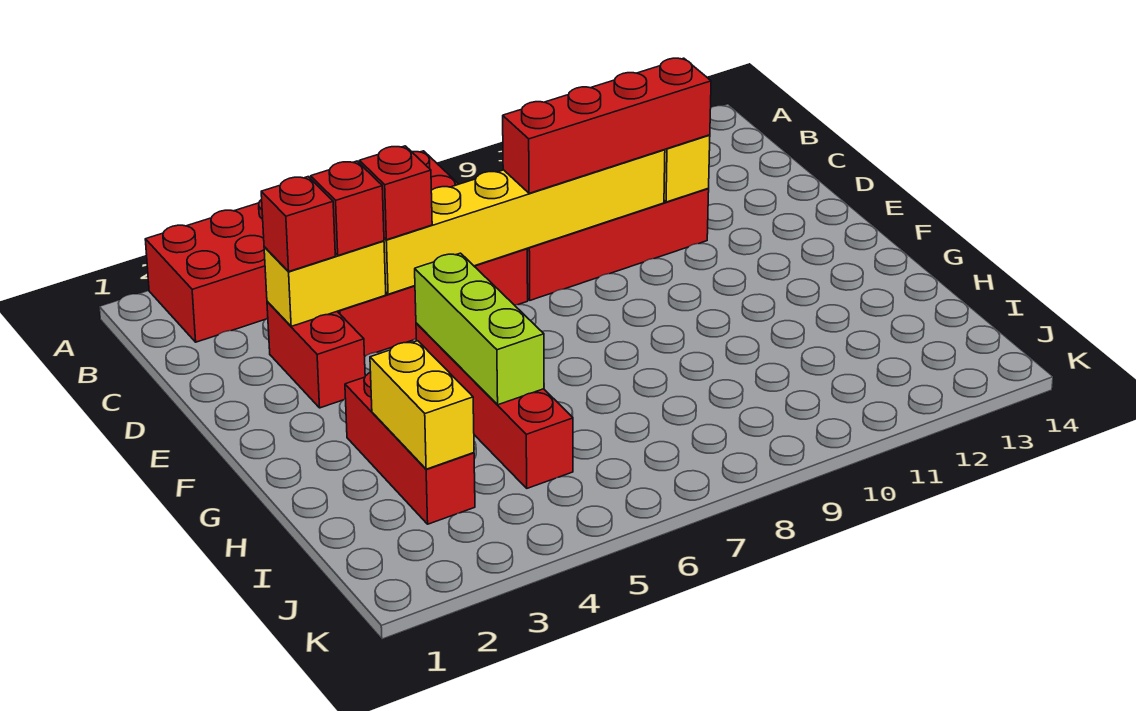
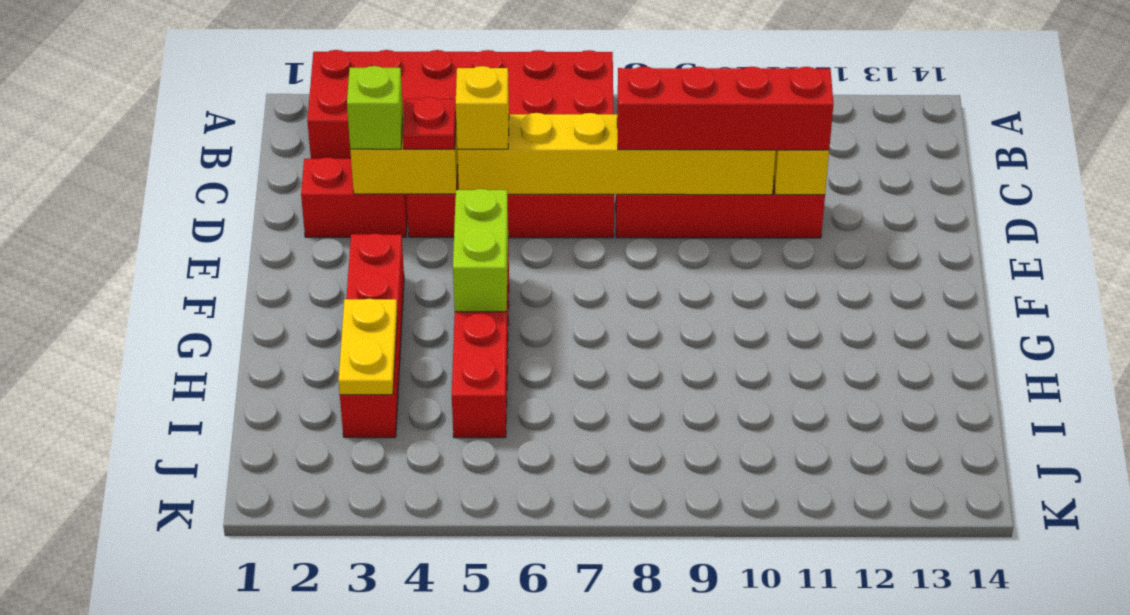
red brick D3:E3 level 1 -> red brick D2:D3 level 1
red brick D3 level 3 -> lime brick D3 level 3
red brick D4 level 3 -> red plate D4 level 3
red brick D5 level 3 -> yellow brick D5 level 3
lime brick F5:H5 level 2 -> lime brick F5:G5 level 2
red brick G3:I3 level 1 -> red brick F3:I3 level 1
yellow brick H3:I3 level 2 -> yellow plate H3:I3 level 2

